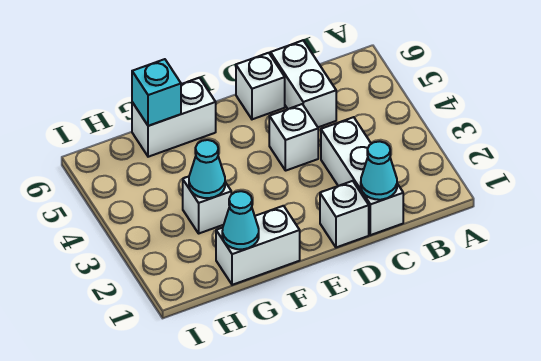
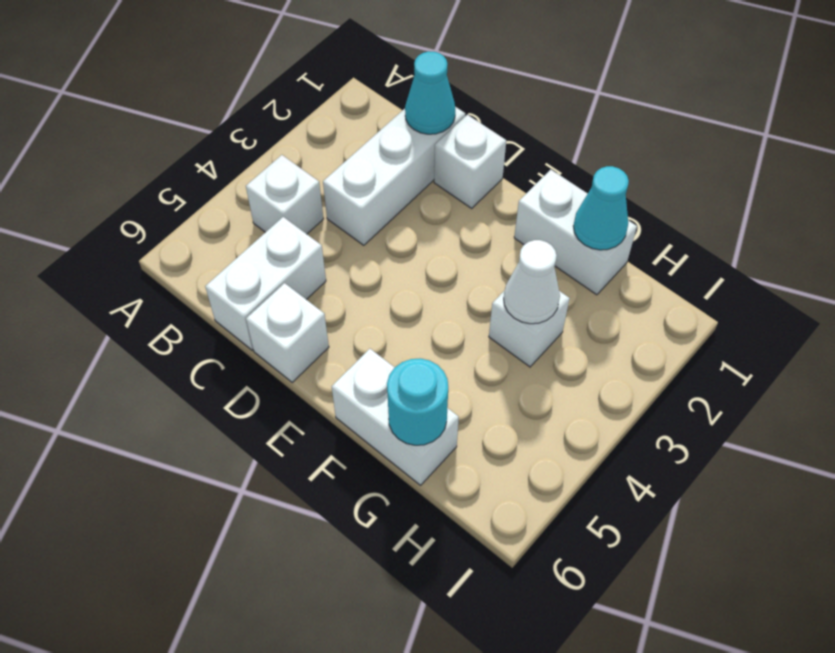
white brick D4 level 1 -> white brick B4 level 1
cyan cone G3 level 2 -> white cone G3 level 2
cyan brick G6 level 2 -> cyan round brick G6 level 2

